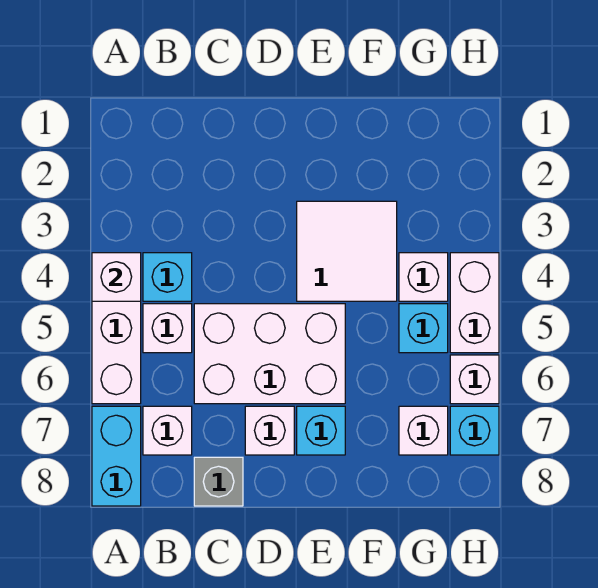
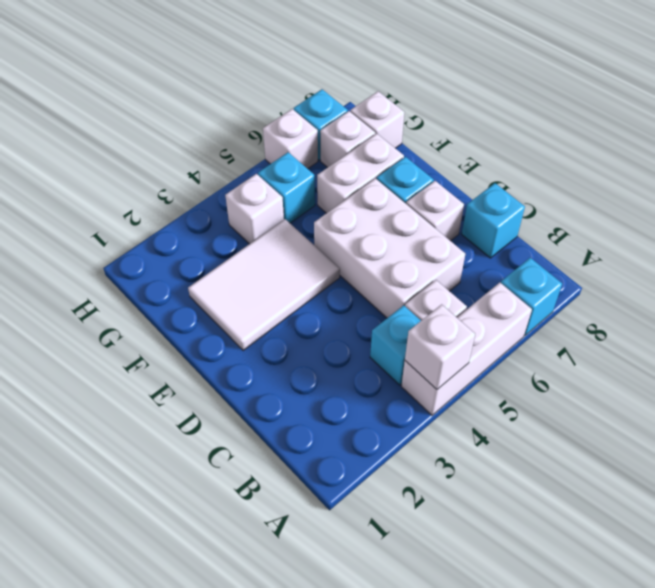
cyan brick A7:A8 level 1 -> cyan brick A7 level 1
white brick B7 level 1 -> white brick G8 level 1
grey brick C8 level 1 -> cyan brick C8 level 1
white tile E3:F4 level 1 -> white tile E2:F4 level 1
white brick H4:H5 level 1 -> white brick F6:F7 level 1

